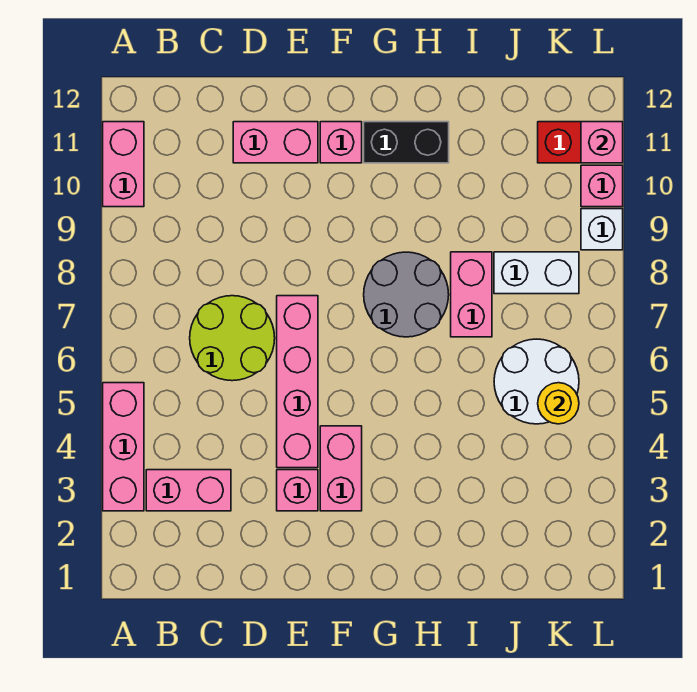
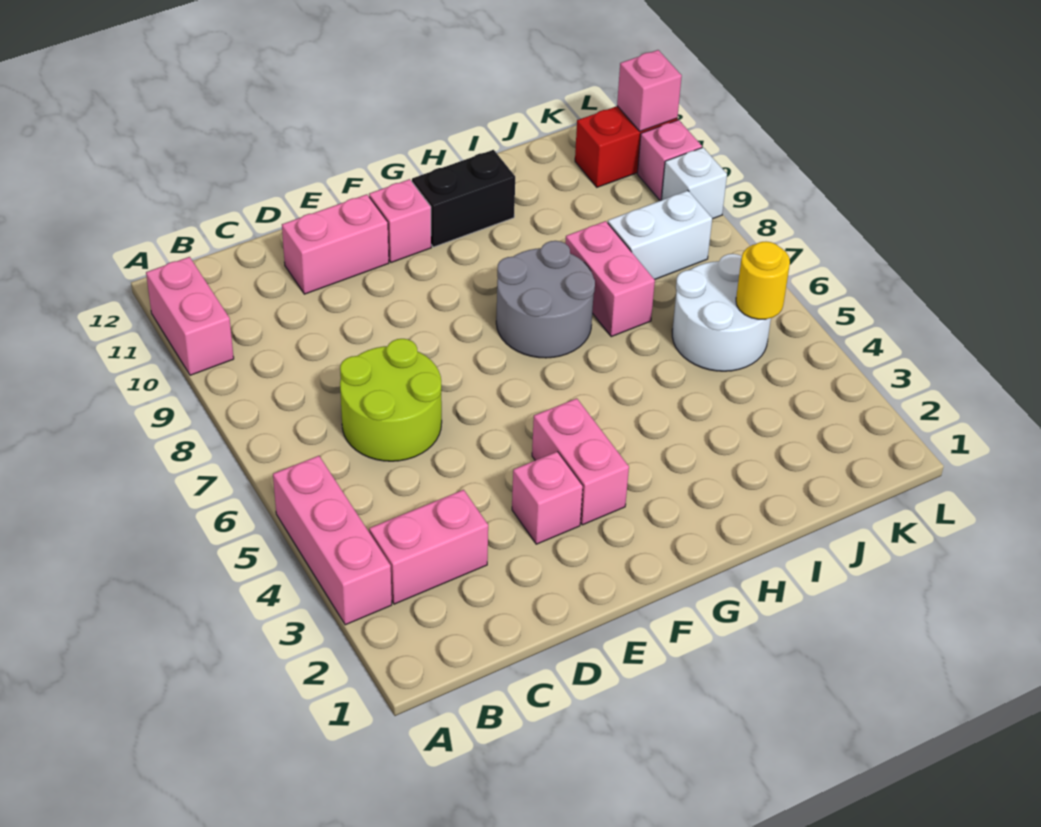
pink brick E4:E7 level 1 -> none

